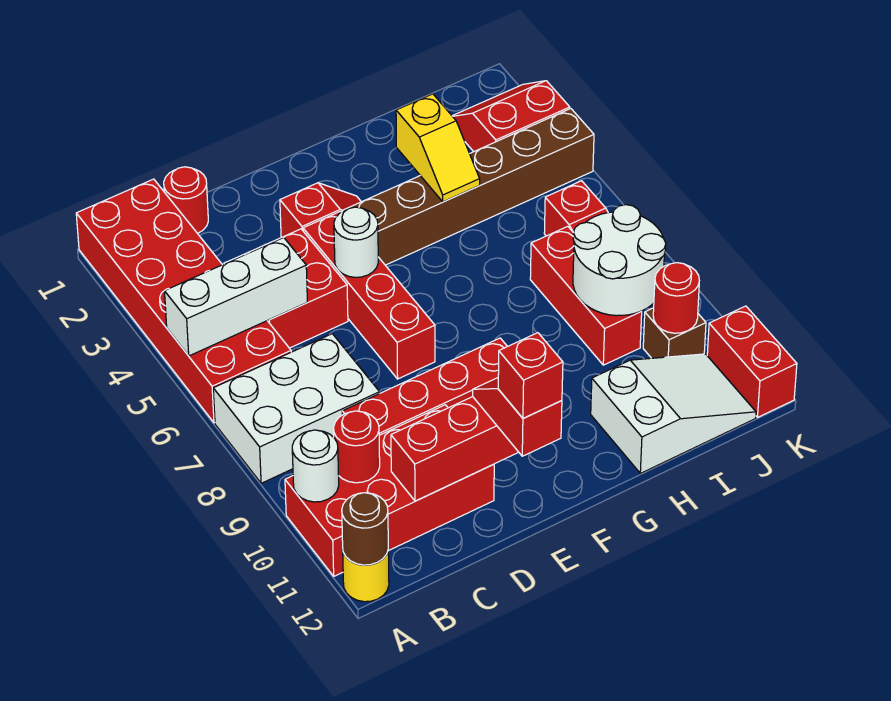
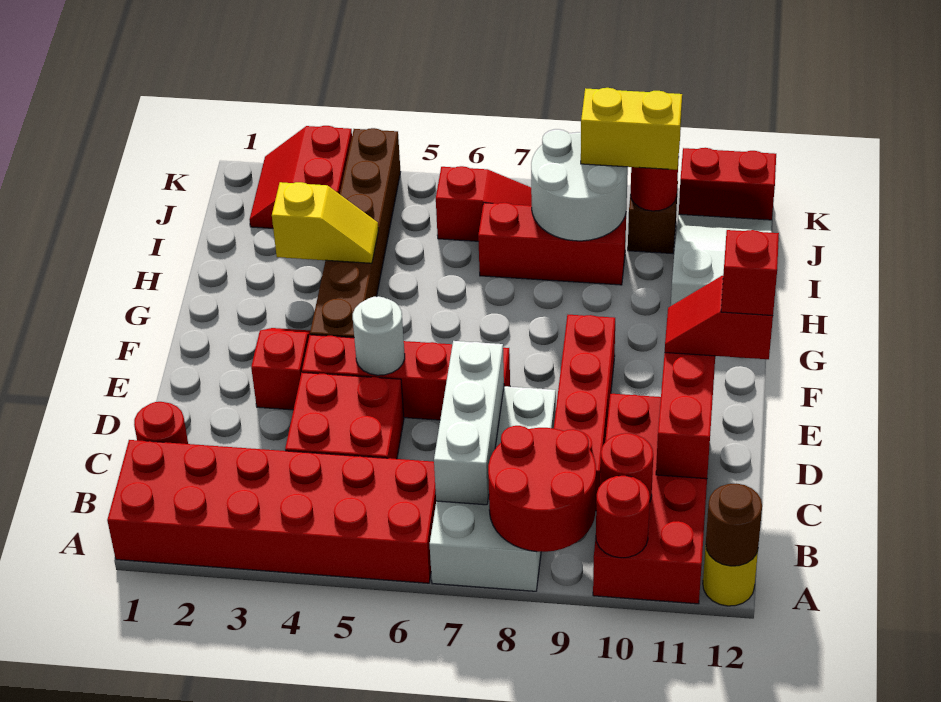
white brick A5:C5 level 2 -> white brick B7:D7 level 2
white brick A7:C8 level 1 -> white brick A7:D8 level 1
none -> red round brick A8:B9 level 2
white round brick A10 level 2 -> red round brick A10 level 2
none -> yellow brick J9:J10 level 3

